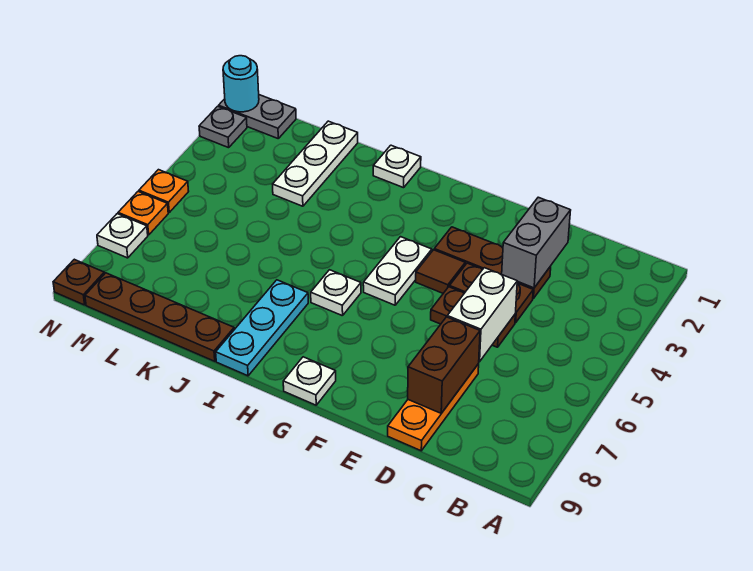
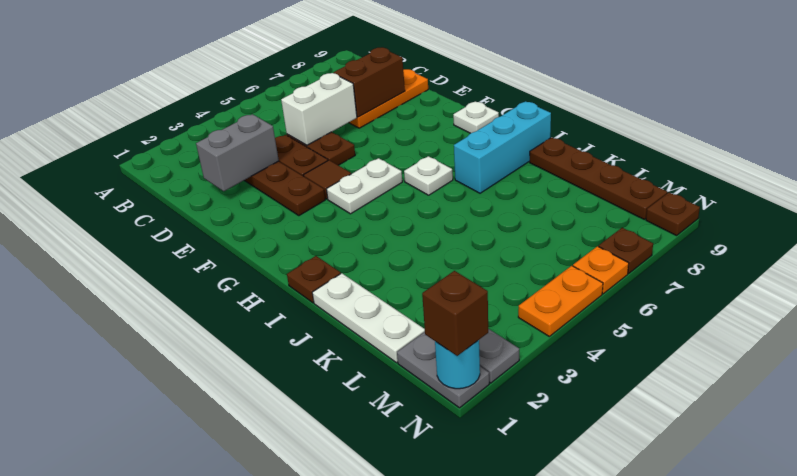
white plate I1 level 1 -> brown plate I1 level 1
cyan plate I7:I9 level 1 -> cyan brick I7:I9 level 1
white plate K1:K3 level 1 -> white plate J1:L1 level 1
none -> brown brick N1 level 3
orange plate N5 level 1 -> orange plate N4:N5 level 1
white plate N7 level 1 -> brown plate N7 level 1

